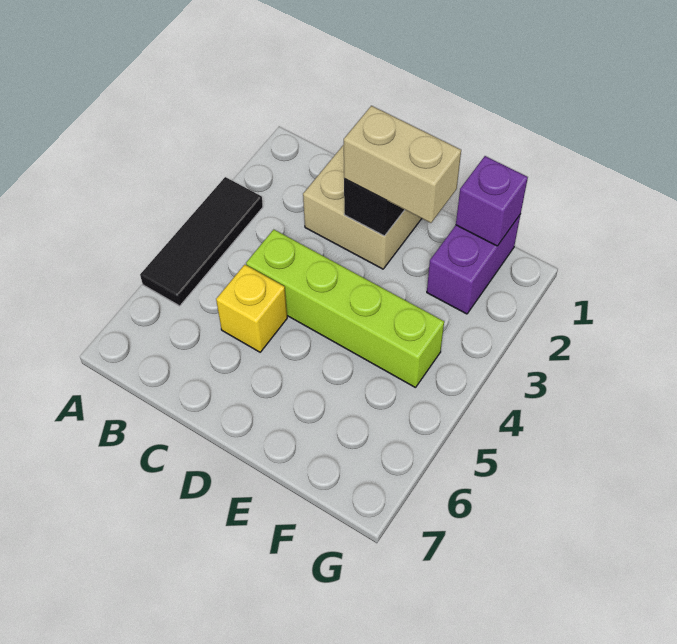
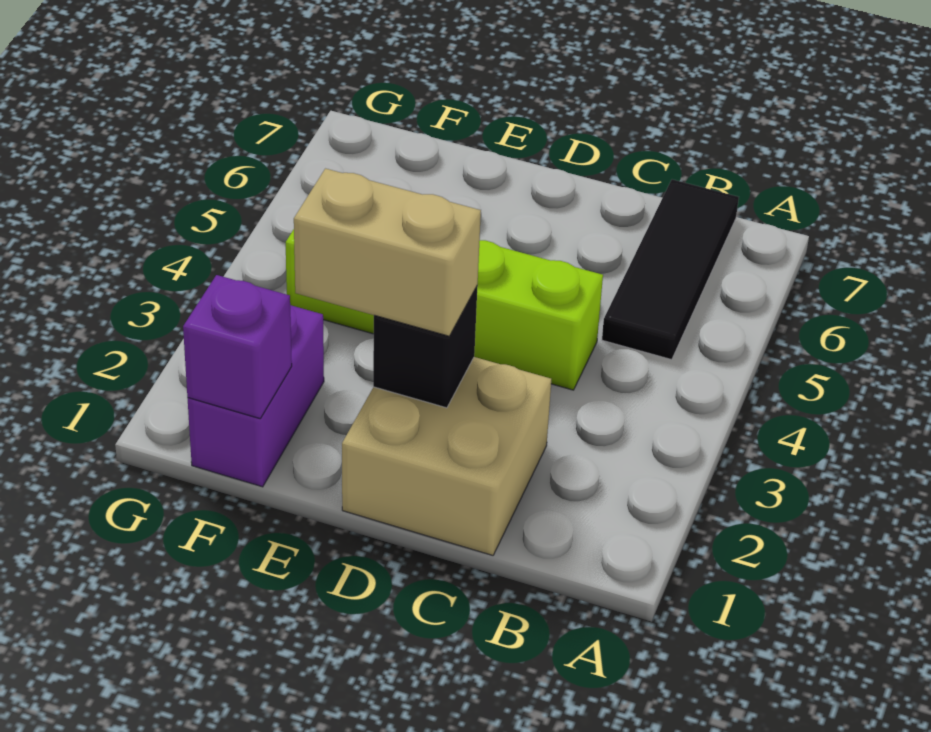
black tile A3:A5 level 1 -> black tile B5:B7 level 1
yellow brick C5 level 1 -> none

